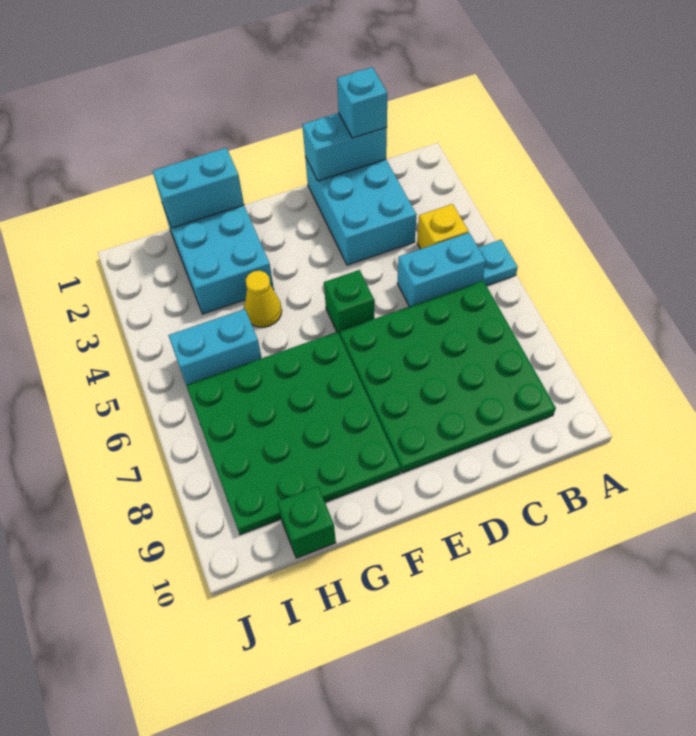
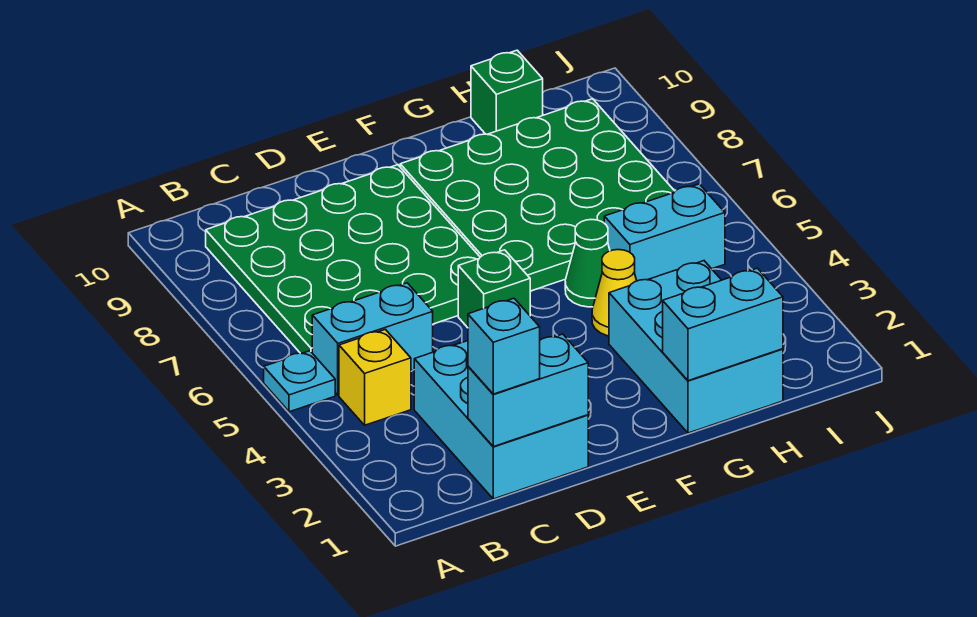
none -> green cone G5 level 1

